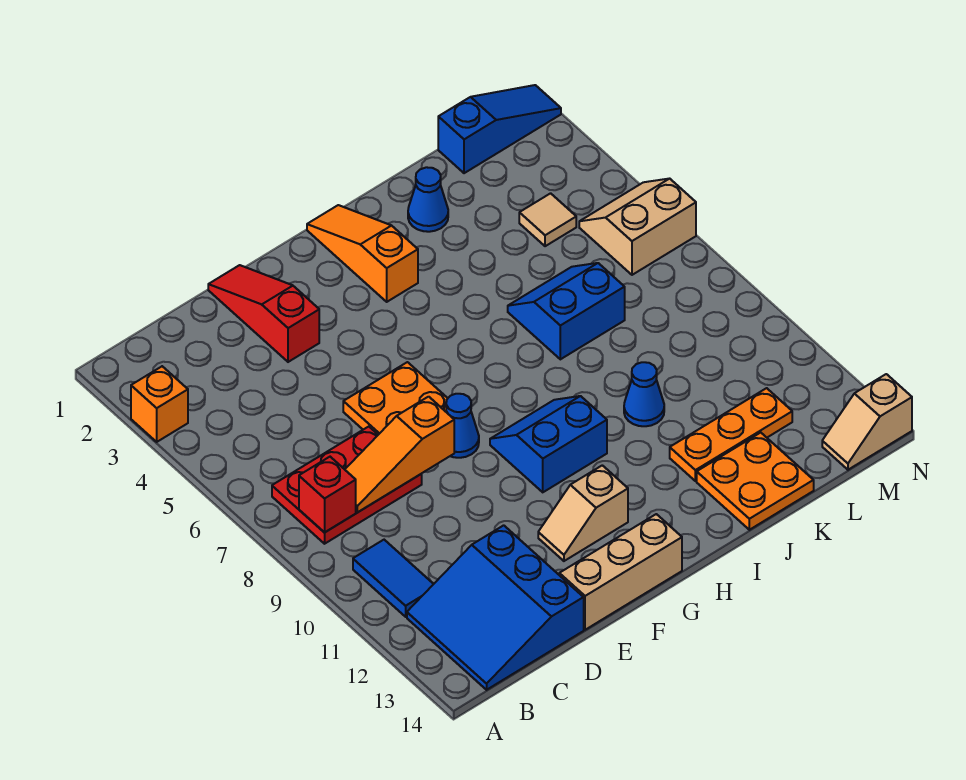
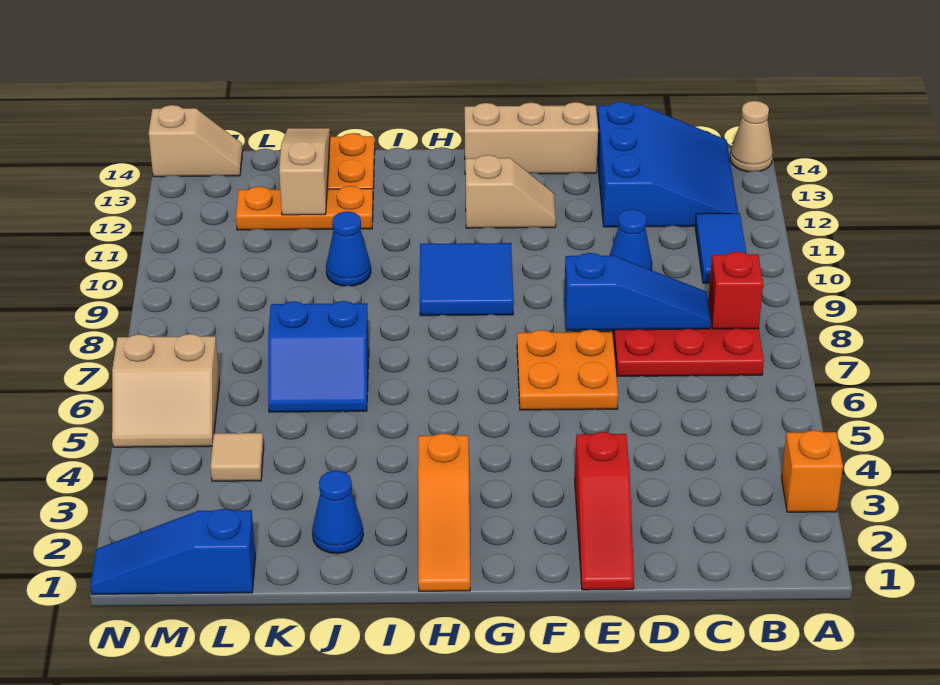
none -> tan cone A14 level 1
orange slope C8:E8 level 2 top E -> blue slope C8:E8 level 2 top E
blue cone F8 level 1 -> blue cone D10 level 1
blue slope G9:H10 level 1 top 10 -> blue tile G9:H10 level 1
none -> tan slope K12:K14 level 2 top 12

